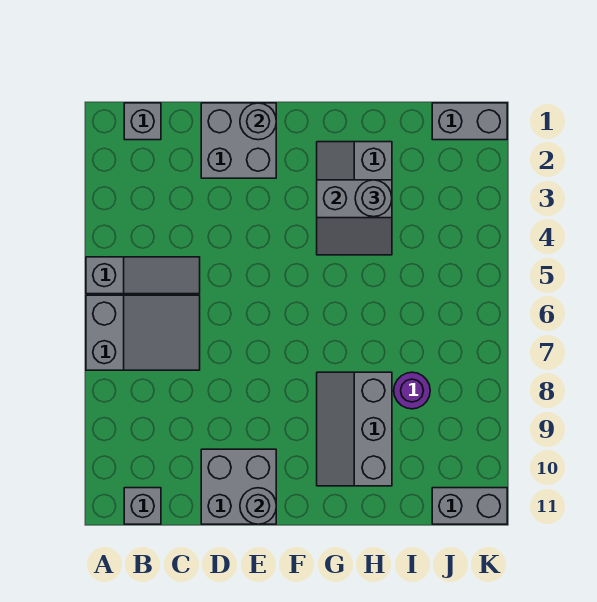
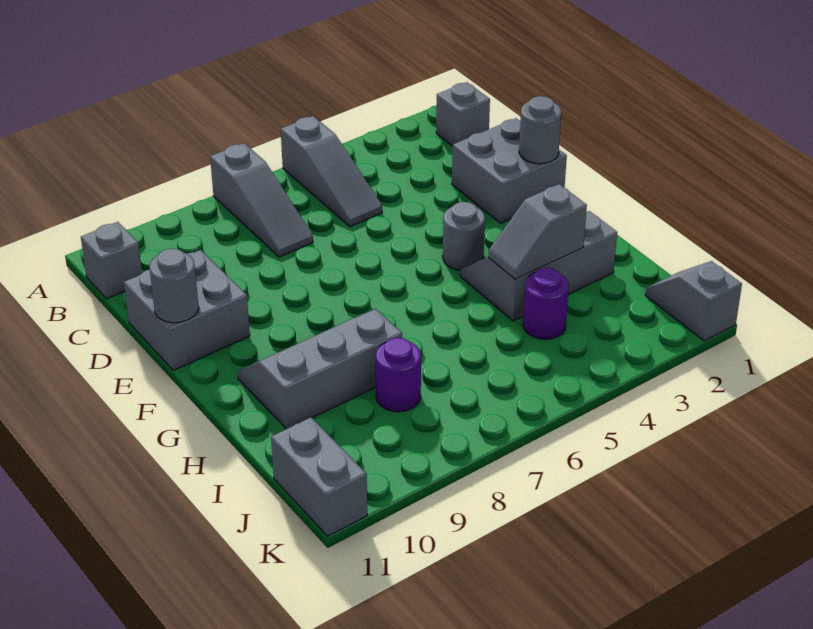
grey slope A6:C7 level 1 top A -> grey slope A7:C7 level 1 top A
grey slope G3:H4 level 2 top 3 -> grey slope H3:H4 level 2 top 3
grey round brick H3 level 3 -> grey round brick F4 level 1
none -> purple round brick I4 level 1
grey brick J1:K1 level 1 -> grey slope J1:K1 level 1 top K

